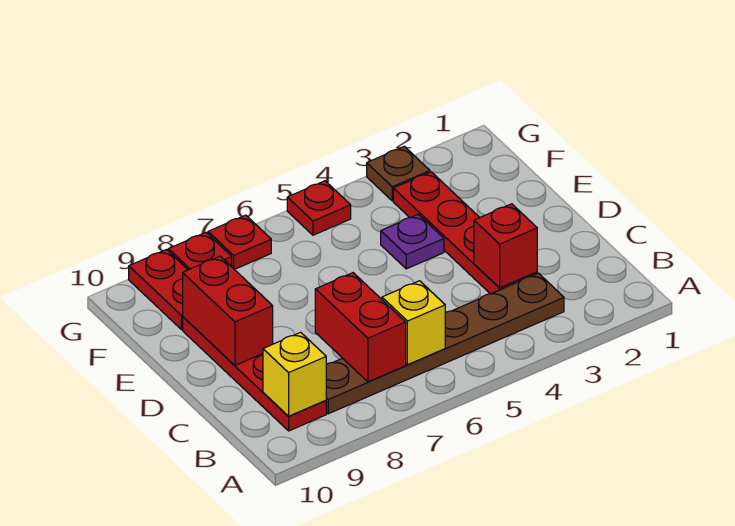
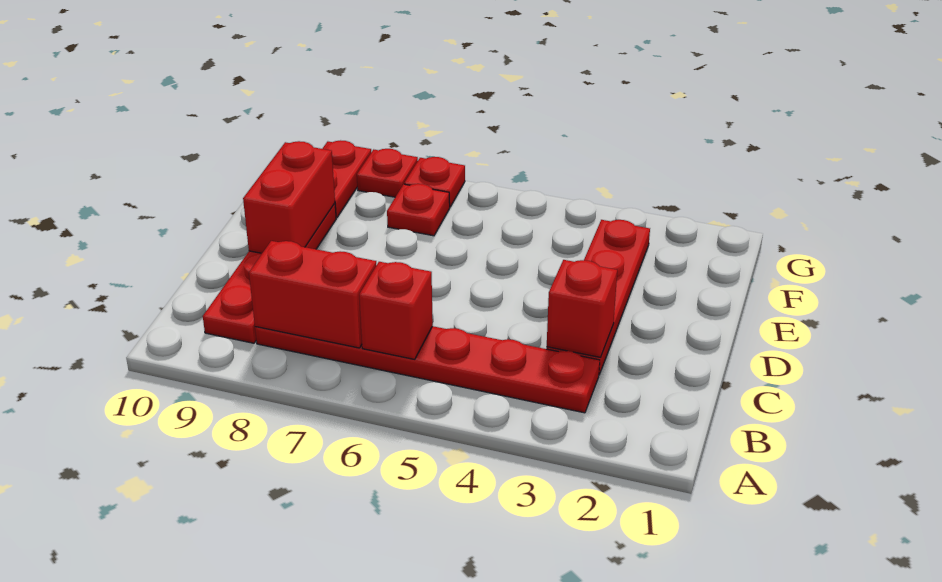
brown plate B3:B8 level 1 -> red plate B3:B8 level 1
yellow brick B6 level 2 -> red brick B6 level 2
red brick B7:C7 level 2 -> red brick B7:B8 level 2
yellow brick B9 level 2 -> none
purple plate E4 level 1 -> none
brown plate G3 level 1 -> none
red plate G5 level 1 -> red plate F7 level 1

